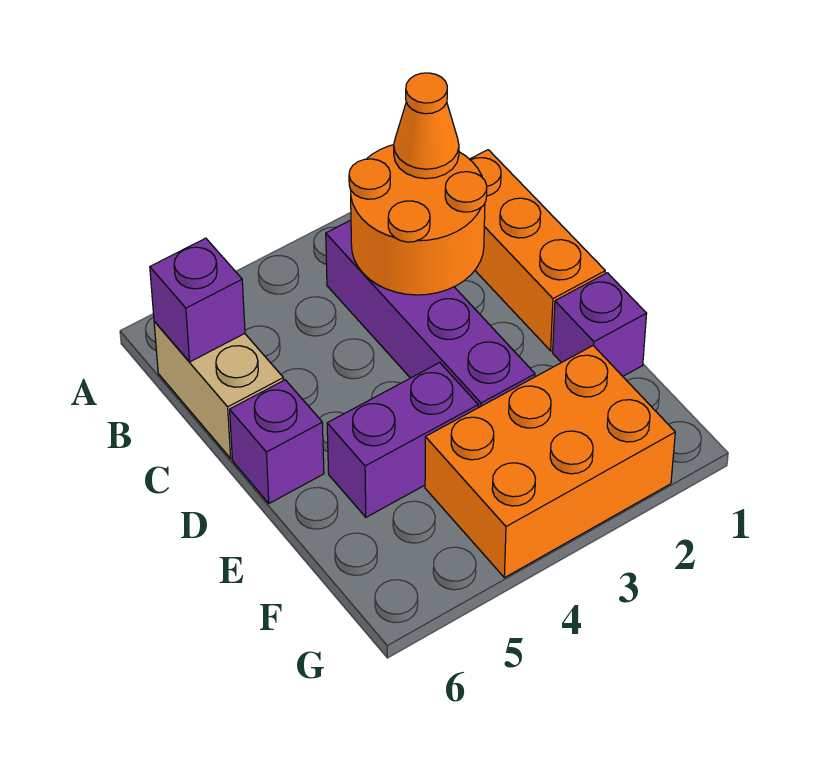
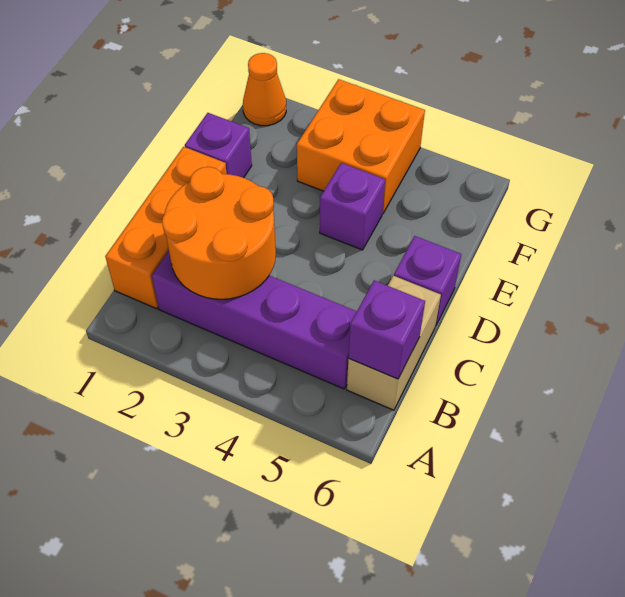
orange cone B2 level 3 -> orange cone G1 level 1
purple brick B3:E3 level 1 -> purple brick B2:B5 level 1
purple brick E4:E5 level 1 -> purple brick E4 level 1
orange brick F2:G4 level 1 -> orange brick F3:G4 level 1

